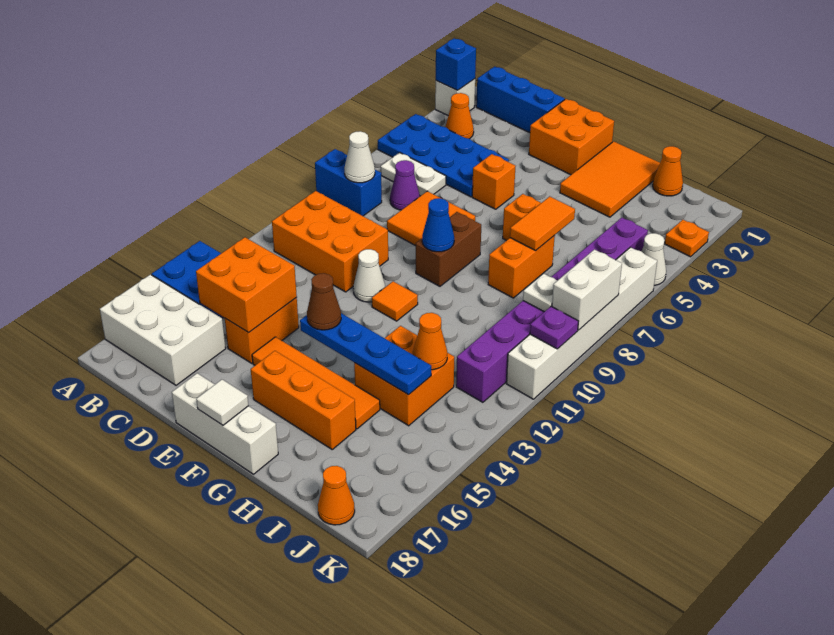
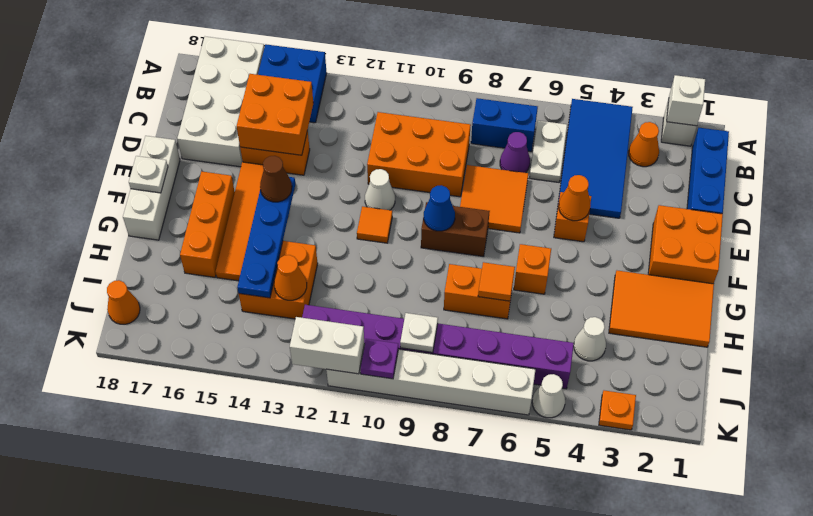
blue brick A2 level 2 -> white brick A2 level 2
blue plate A4:D5 level 1 -> blue tile A4:D5 level 1
blue brick A8:B8 level 1 -> blue brick B7:B8 level 1
white brick A16:C17 level 1 -> white brick A16:D17 level 1
white cone B8 level 2 -> white cone I4 level 1
orange brick B10:D11 level 1 -> orange brick C9:D11 level 1
white tile F18 level 2 -> white plate F18 level 2
orange tile H6:H7 level 2 -> orange tile H7 level 2
orange cone I1 level 1 -> orange cone E5 level 2
white brick K8:K9 level 2 -> white brick K11:K12 level 2

